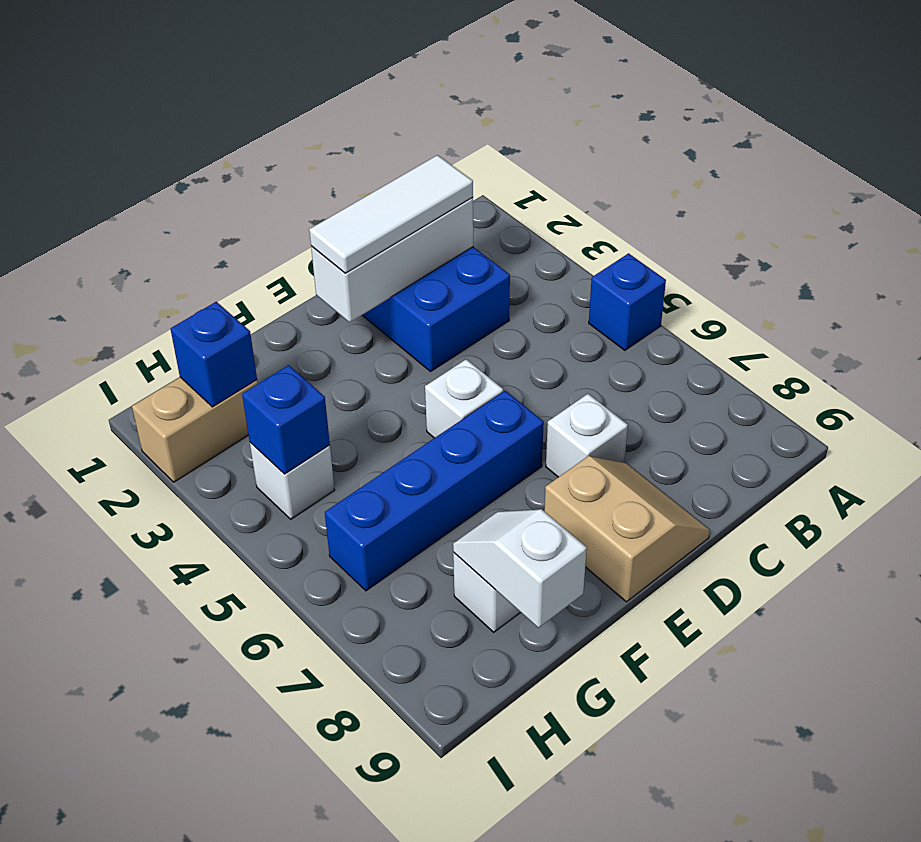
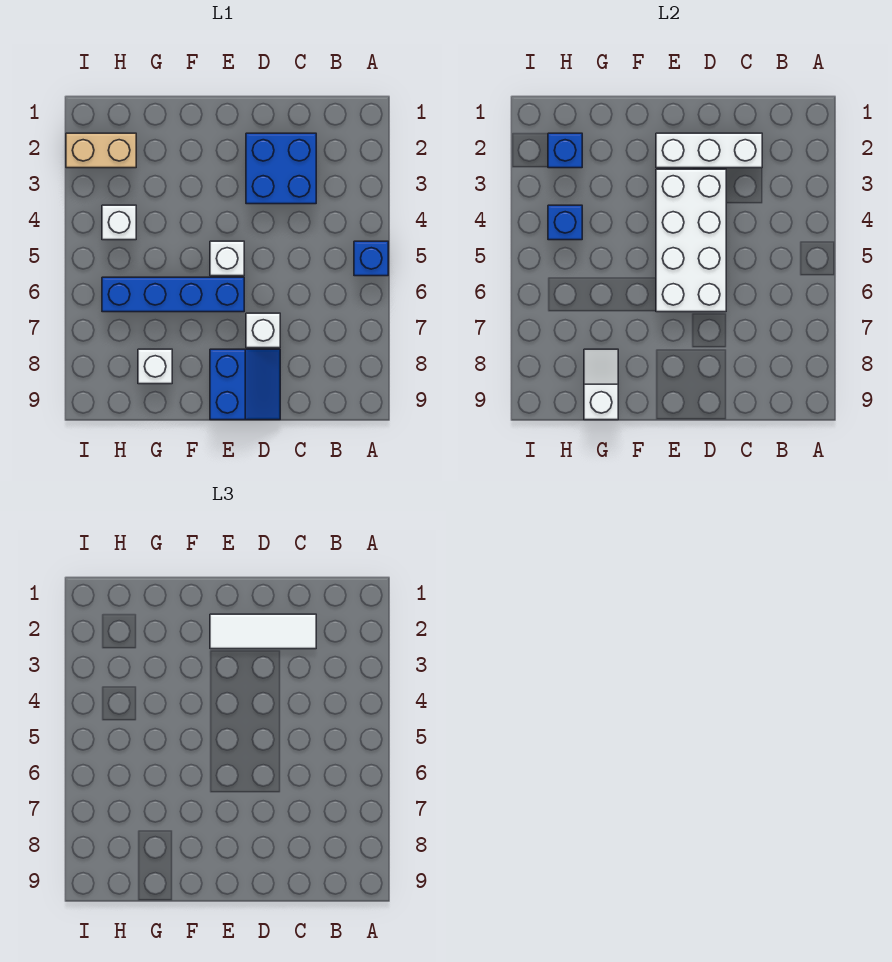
none -> white brick D3:E6 level 2
tan slope D8:E9 level 1 top E -> blue slope D8:E9 level 1 top E

